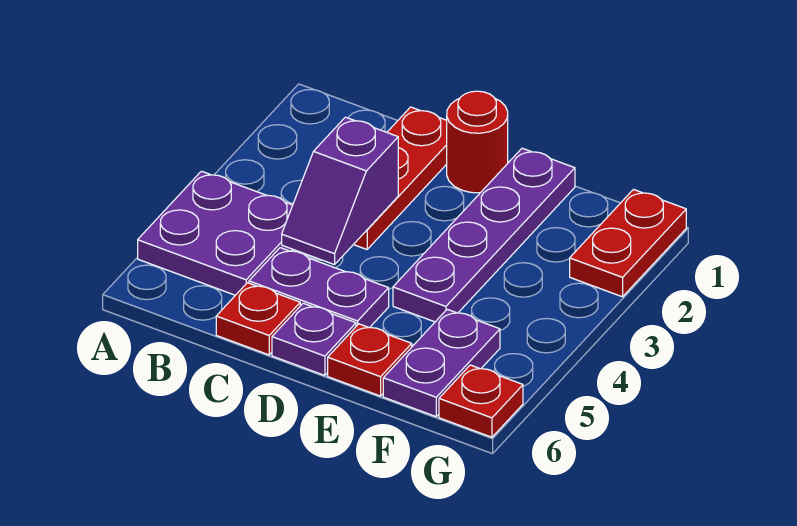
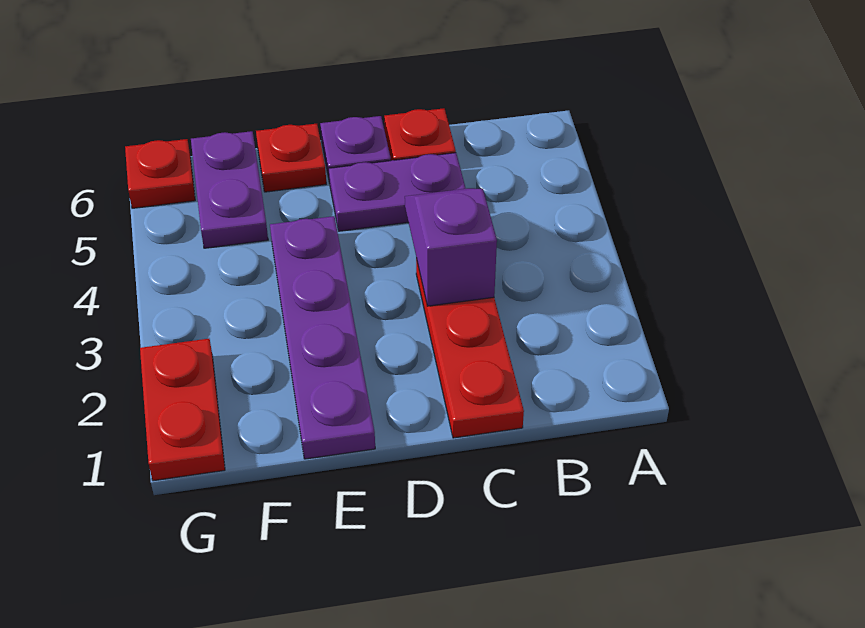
purple plate A4:B5 level 1 -> none
red round brick D1 level 1 -> none

